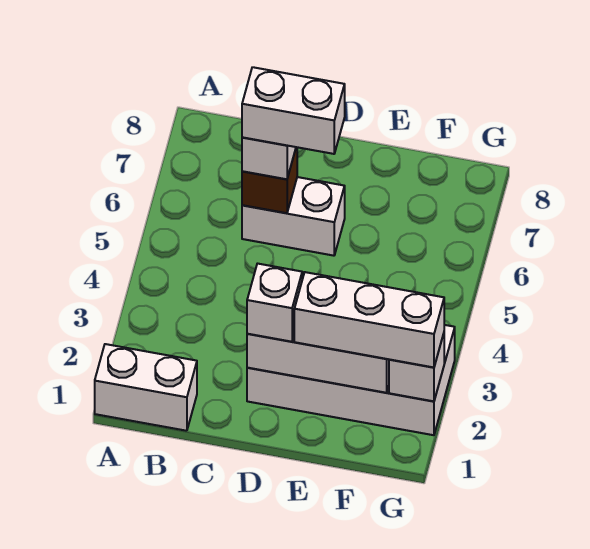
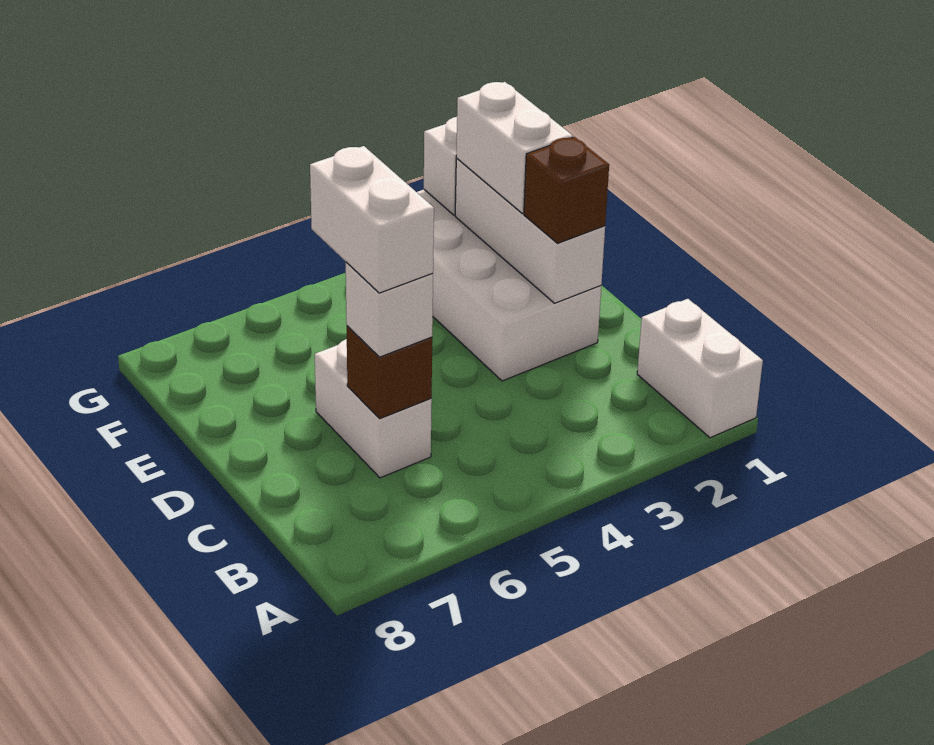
white brick D2 level 3 -> brown brick D2 level 3
white brick E2:G2 level 3 -> white brick E2:F2 level 3

